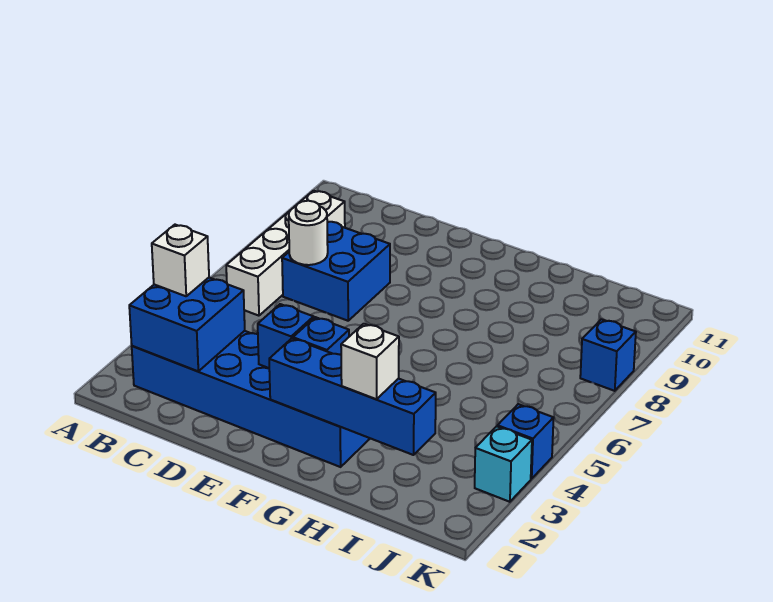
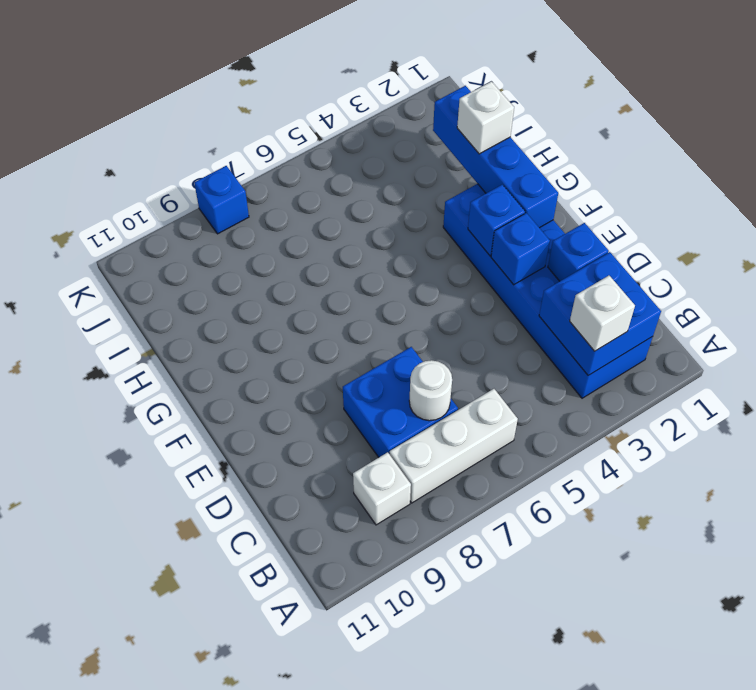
cyan brick K3 level 1 -> none
blue brick K4 level 1 -> blue brick D2 level 2

